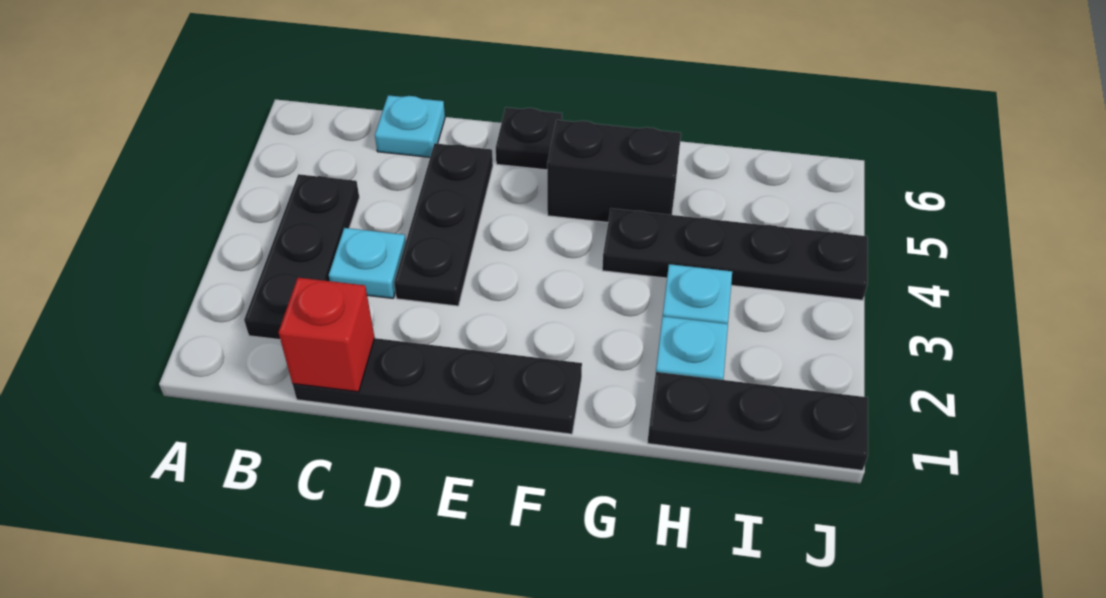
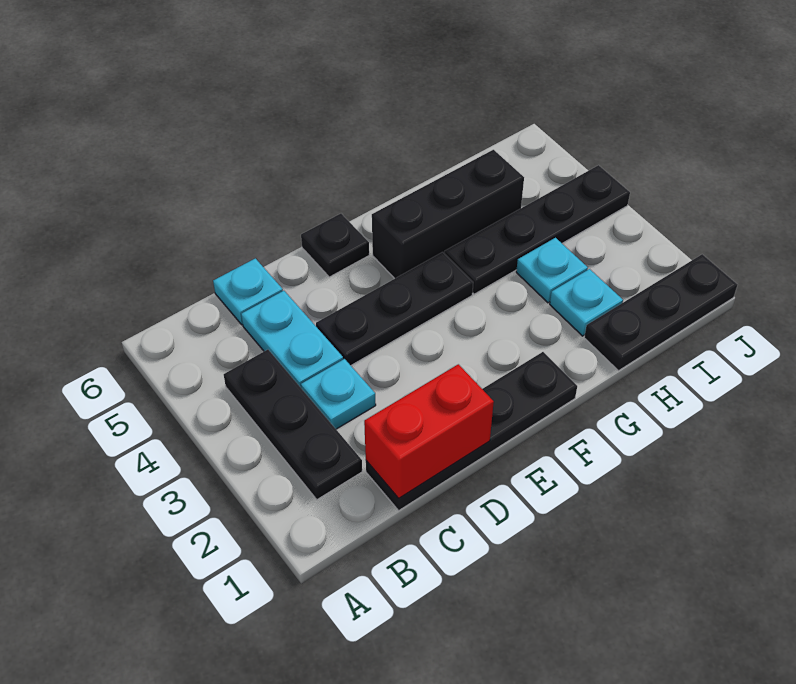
red brick C1 level 2 -> red brick C1:D1 level 2
none -> cyan plate C4:C5 level 1
black plate D3:D5 level 1 -> black plate D4:F4 level 1
black brick F5:G5 level 1 -> black brick F5:H5 level 1

